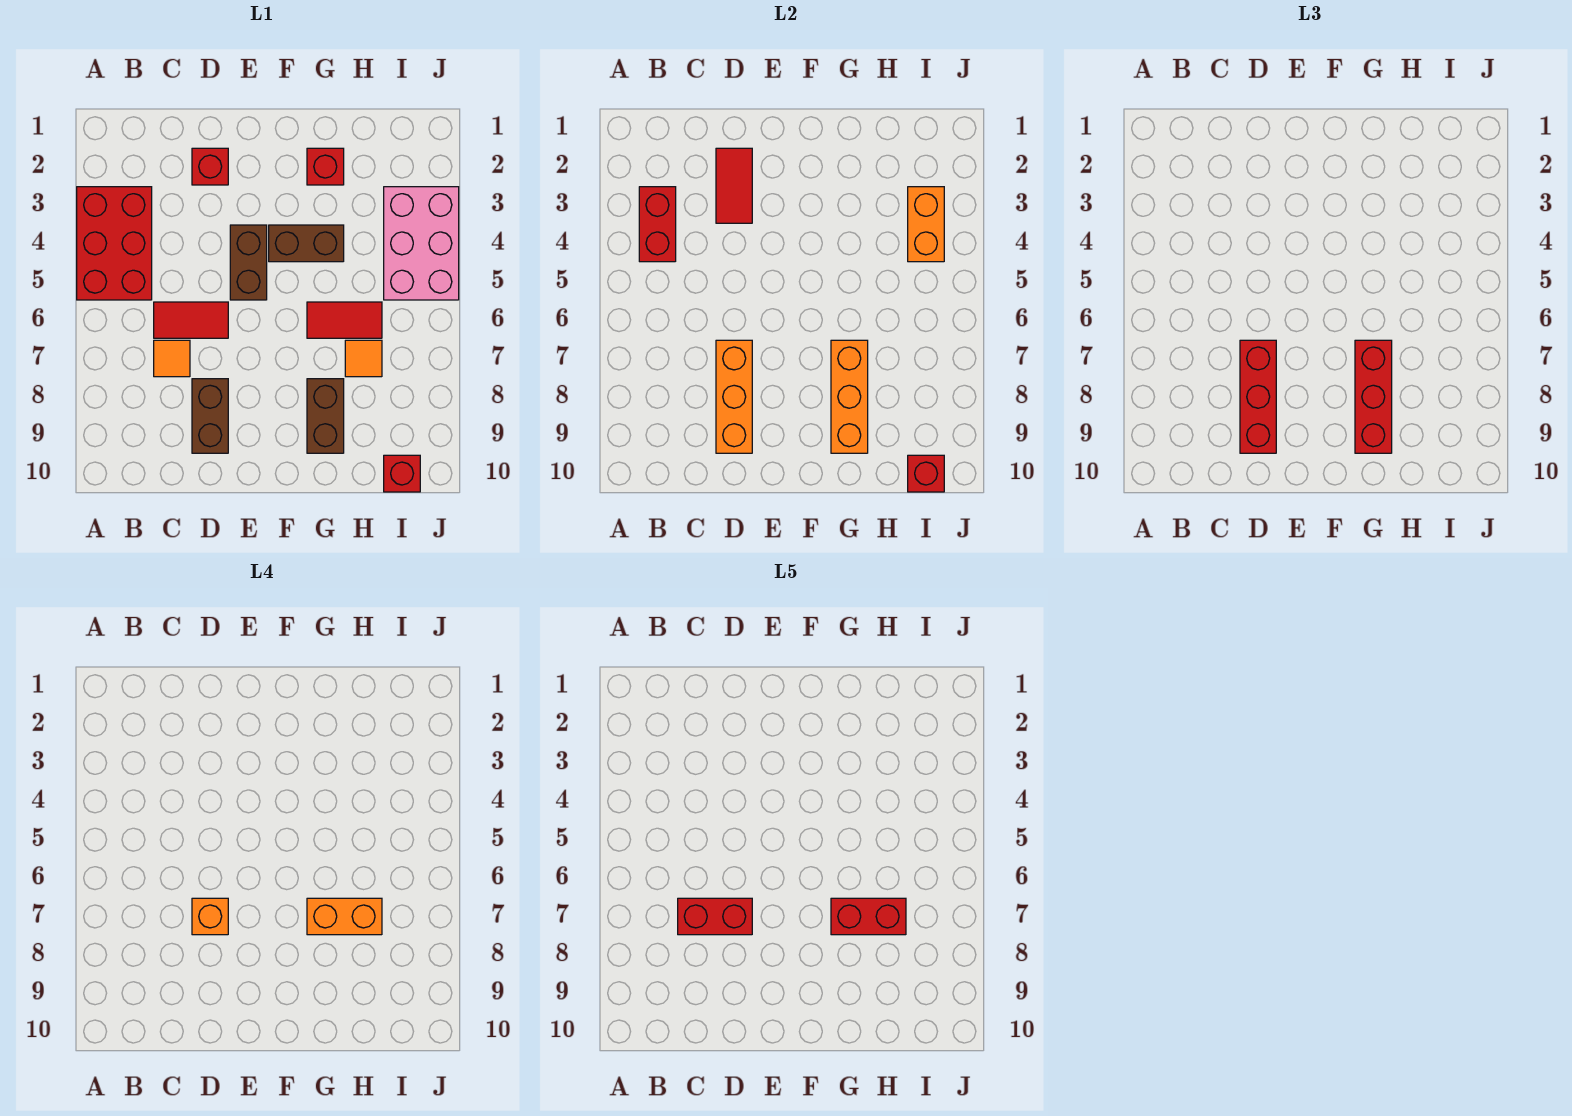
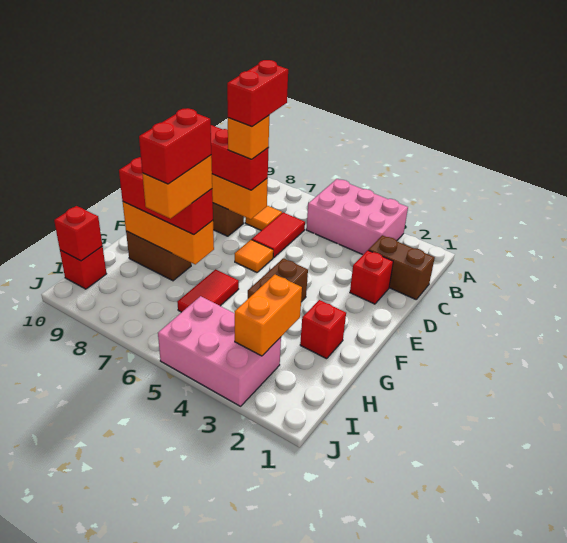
red brick A3:B5 level 1 -> pink brick A3:B5 level 1
red brick B3:B4 level 2 -> none
red tile D2:D3 level 2 -> none
brown brick E4:E5 level 1 -> brown brick C1:C2 level 1
orange tile H7 level 1 -> orange tile E6 level 1
orange brick I3:I4 level 2 -> orange brick H3:I3 level 2

